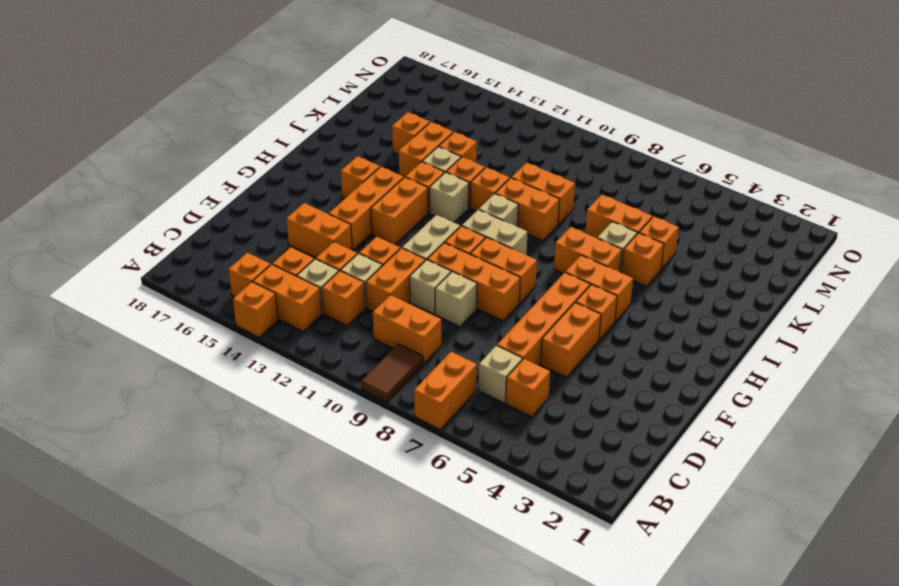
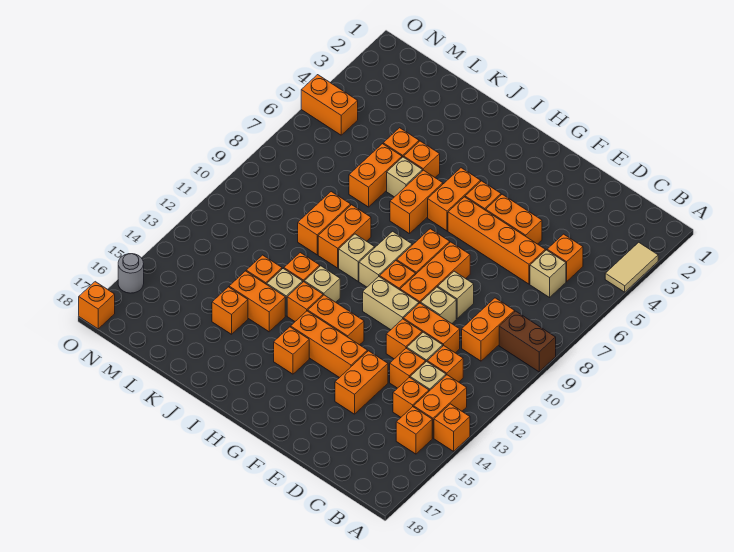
none -> tan tile A3:A4 level 1
orange brick A7:B7 level 1 -> orange brick N5:O5 level 1
brown tile A9:B9 level 1 -> brown brick A9:B9 level 1
orange brick J11 level 1 -> orange brick O18 level 1
none -> grey round brick O16 level 1

